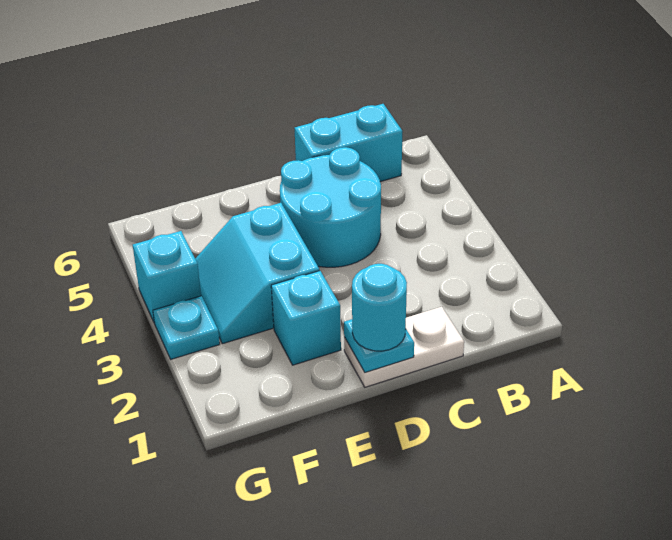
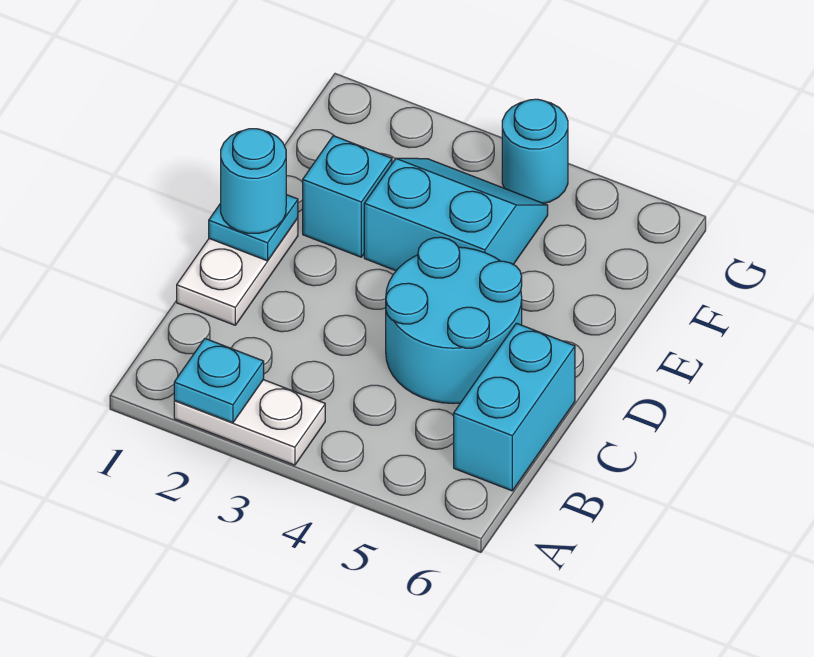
none -> white plate A2:A3 level 1
cyan plate G3 level 1 -> cyan plate A2 level 2
cyan brick G4 level 1 -> cyan round brick G4 level 1

